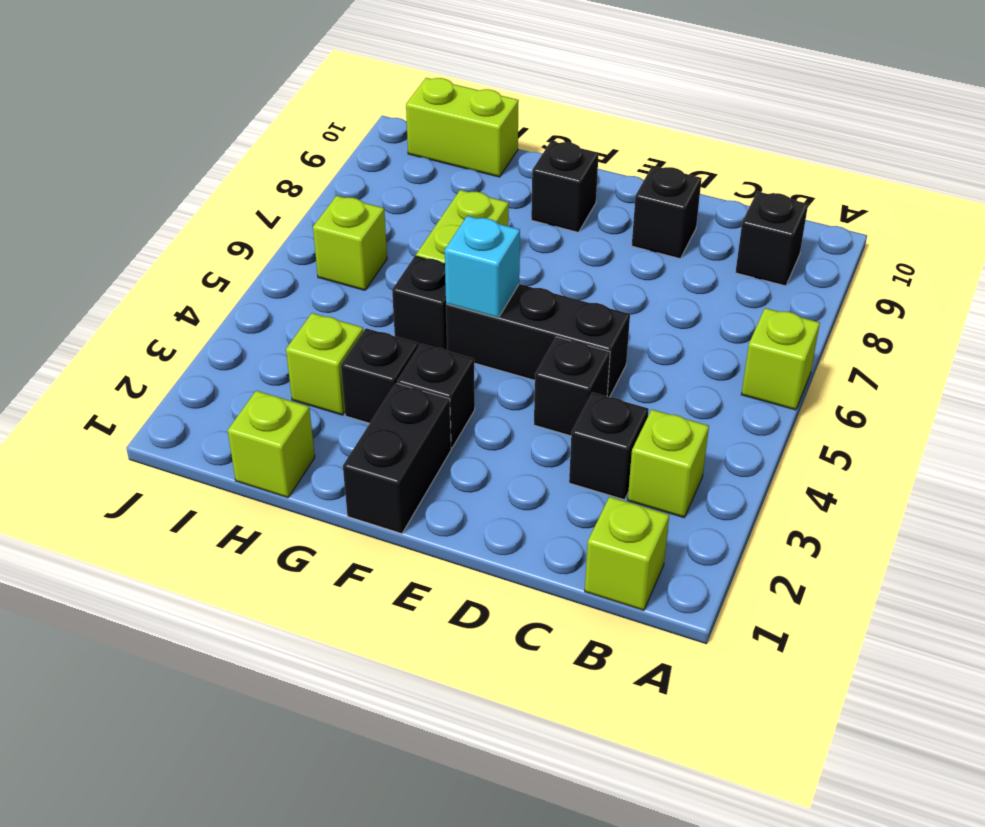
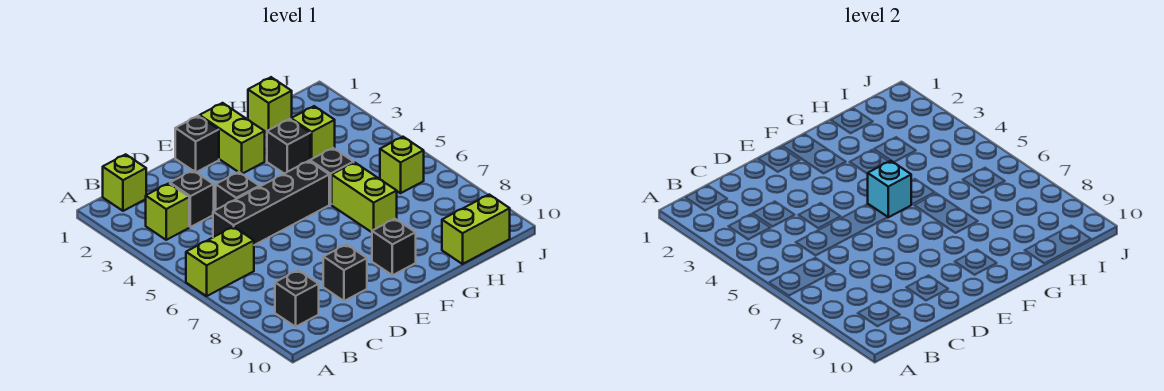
lime brick A6 level 1 -> lime brick A6:B6 level 1
black brick D5:F5 level 1 -> black brick C5:F5 level 1
black brick F1:F2 level 1 -> lime brick F1:F2 level 1
black brick F3 level 1 -> black brick E1 level 1

